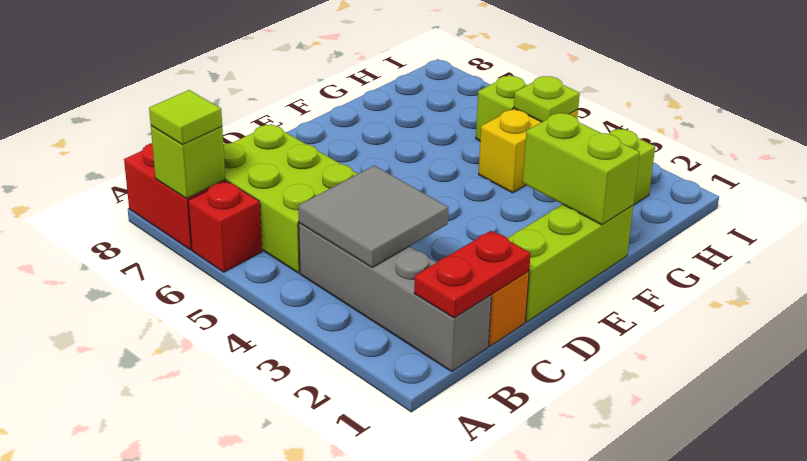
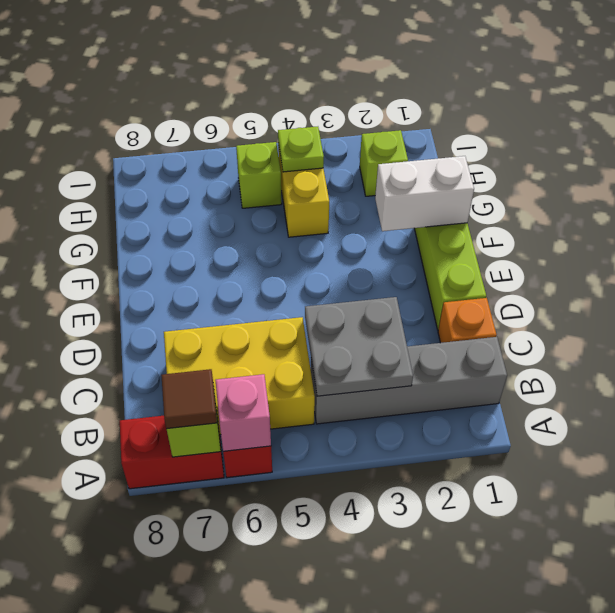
none -> pink brick A6 level 2
lime tile A7 level 3 -> brown tile A7 level 3
red plate B1:C1 level 2 -> none
grey tile B3:C4 level 2 -> grey plate B3:C4 level 2
lime brick B5:C7 level 1 -> yellow brick B5:C7 level 1
lime brick F1:F2 level 2 -> white brick F1:F2 level 2

